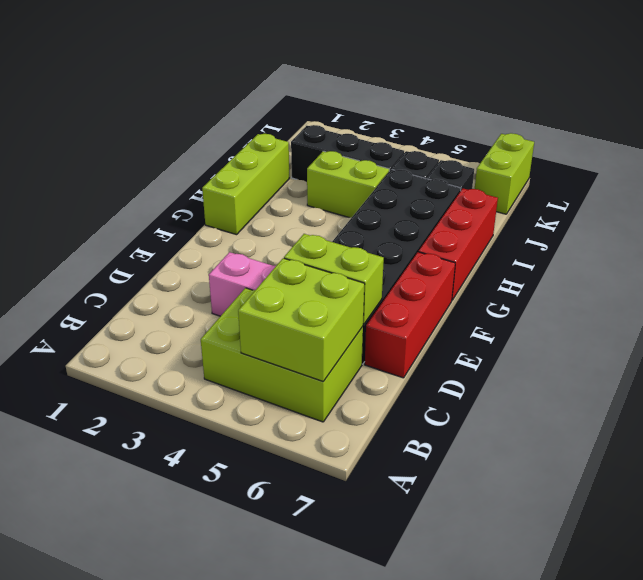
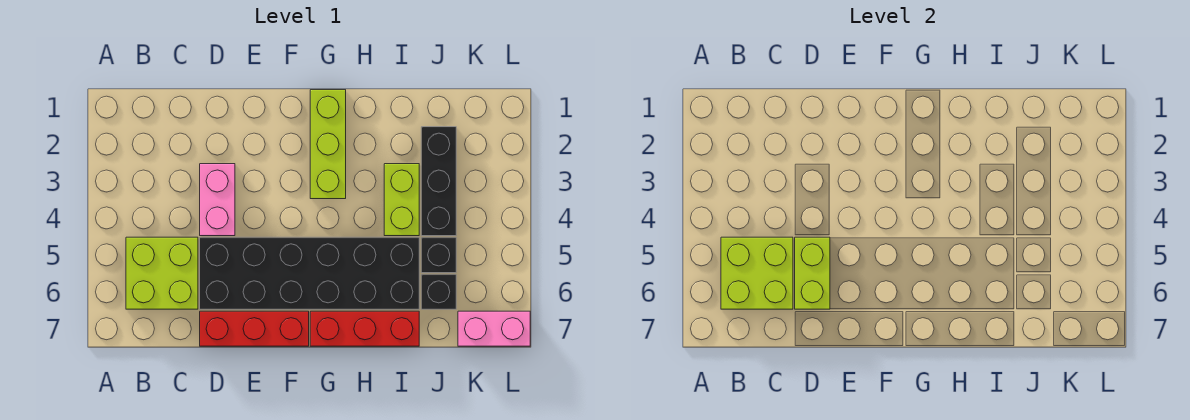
lime brick B4:C6 level 1 -> lime brick B5:C6 level 1
lime brick G1:I1 level 1 -> lime brick G1:G3 level 1
lime brick K7:L7 level 1 -> pink brick K7:L7 level 1

